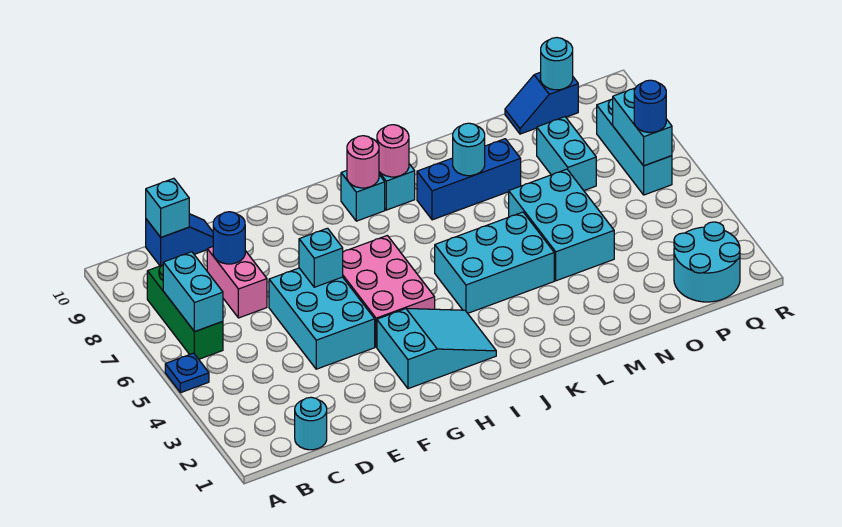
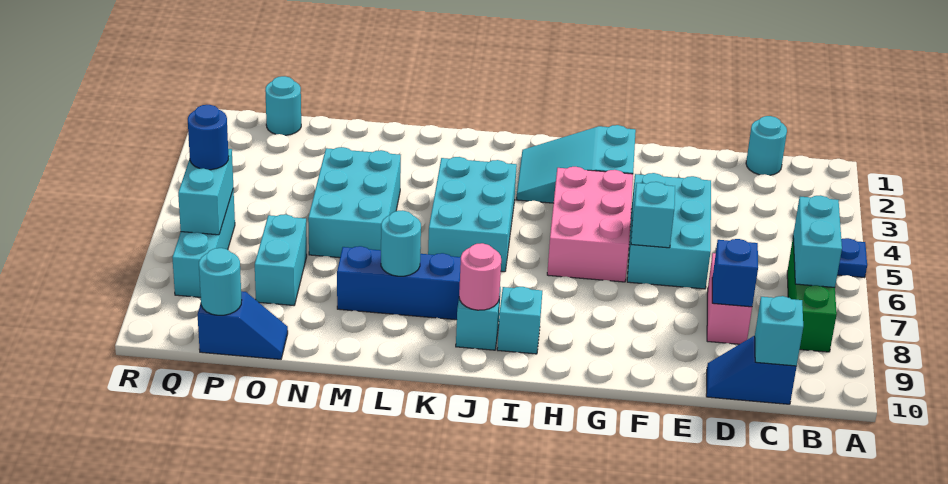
blue round brick D8 level 2 -> blue brick D8 level 2
pink round brick I9 level 2 -> none
cyan brick J4:L5 level 1 -> cyan brick J4:K6 level 1
cyan round brick P1:Q2 level 1 -> cyan round brick P1 level 1

